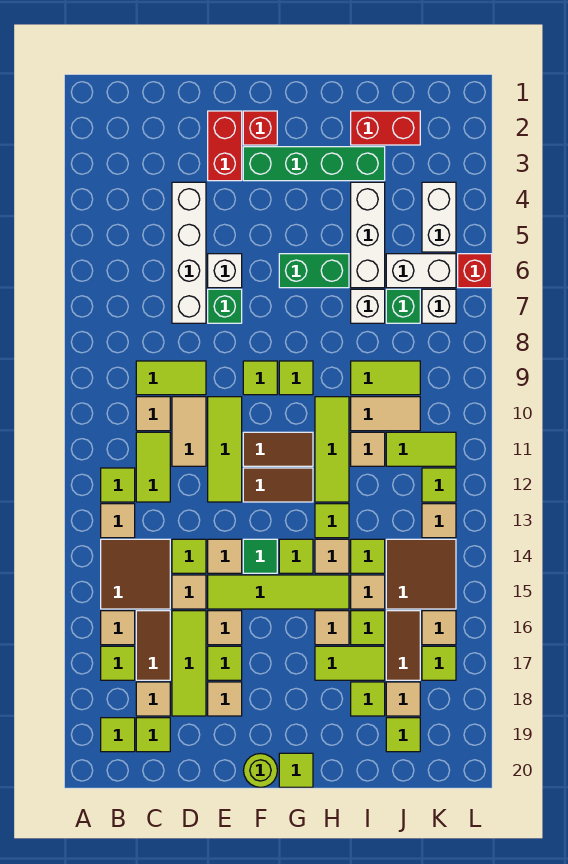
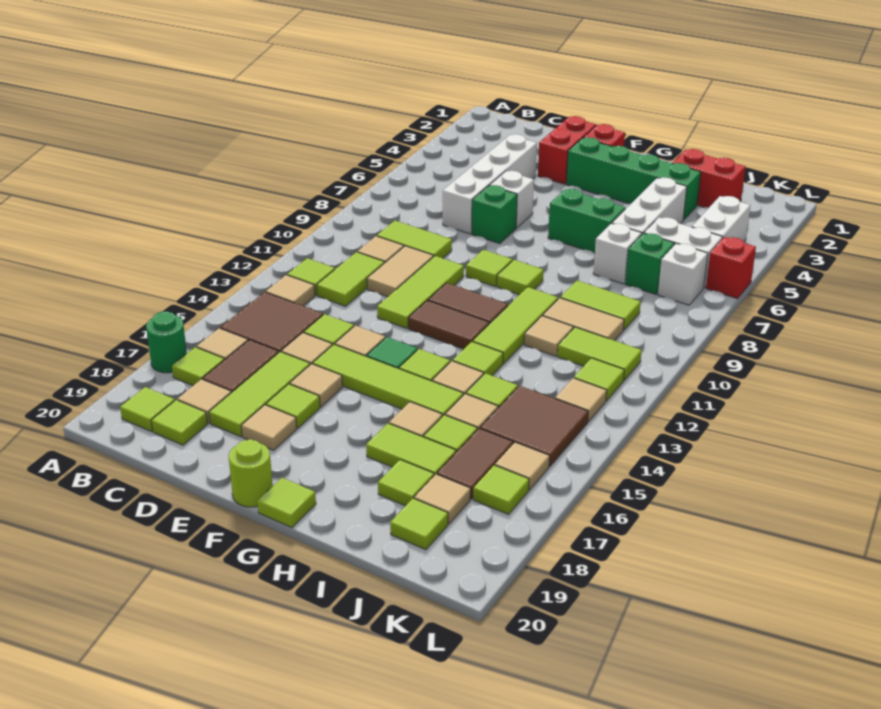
none -> green round brick A17 level 1

